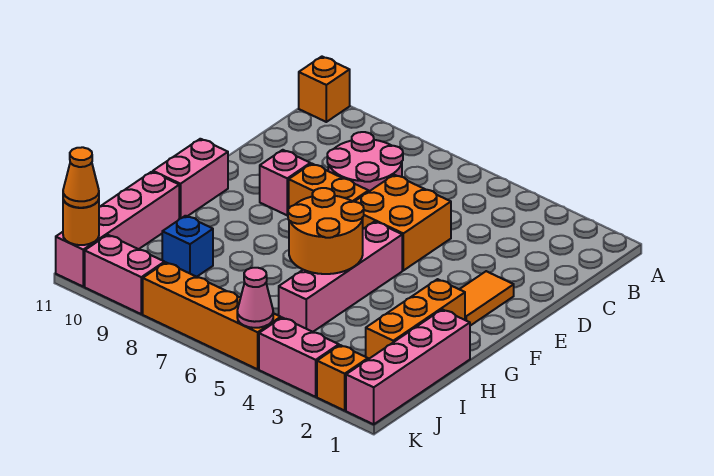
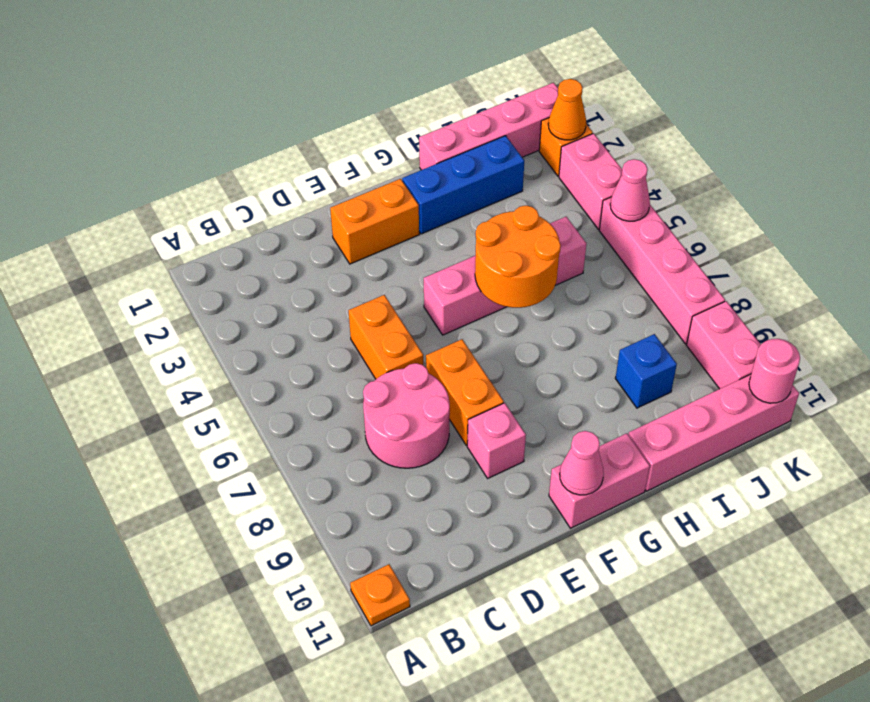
orange brick A11 level 1 -> orange plate A11 level 1
orange brick D5:E6 level 1 -> orange brick D5:D6 level 1
orange tile E2:F2 level 1 -> orange brick E2:F2 level 1
none -> pink cone F11 level 2
orange brick G2:I2 level 1 -> blue brick G2:I2 level 1
orange brick K5:K8 level 1 -> pink brick K5:K8 level 1
orange round brick K11 level 2 -> pink round brick K11 level 2
orange cone K11 level 3 -> orange cone K2 level 2

